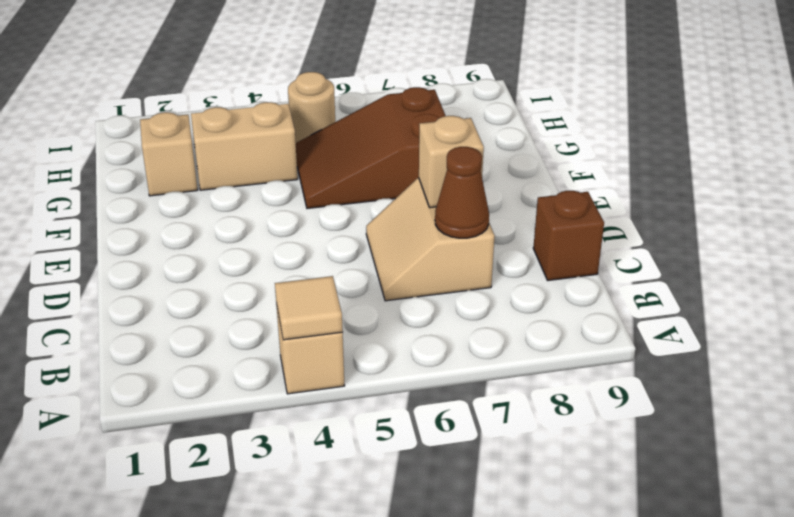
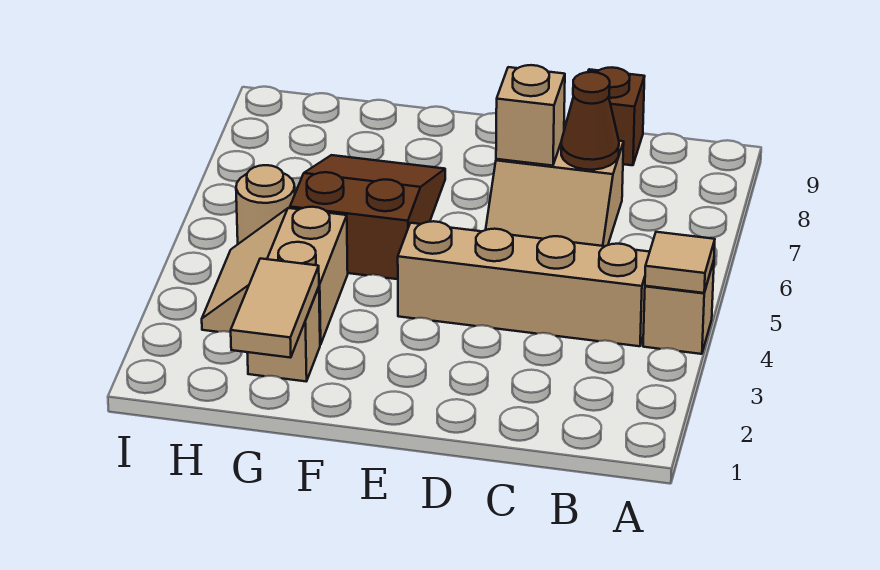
none -> tan brick B4:E4 level 1
brown slope F5:G7 level 1 top 7 -> brown slope F5:G7 level 1 top 5
none -> tan tile G1:G2 level 2

